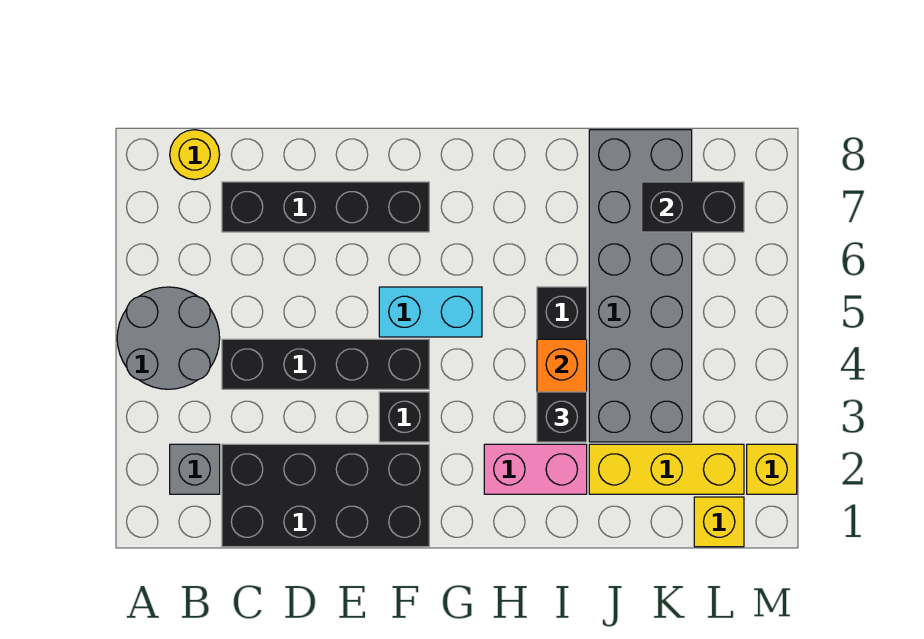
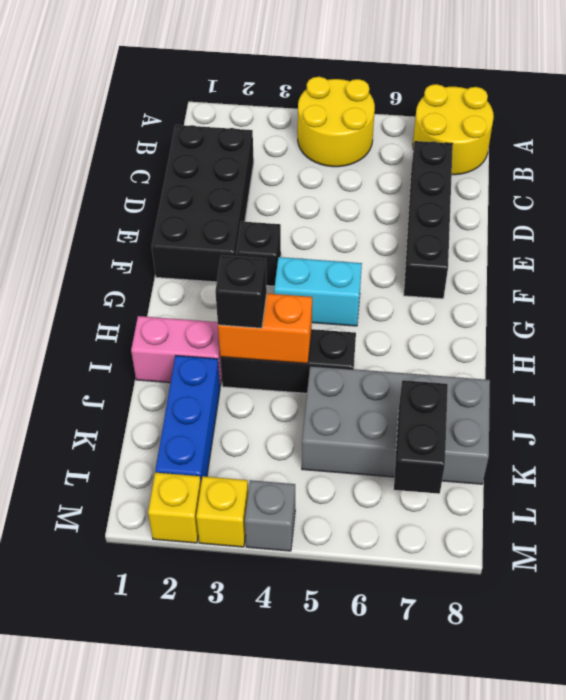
grey round brick A4:B5 level 1 -> yellow round brick A4:B5 level 1
grey brick B2 level 1 -> grey brick M4 level 1
yellow round brick B8 level 1 -> yellow round brick A7:B8 level 1
black brick C4:F4 level 1 -> none
cyan brick F5:G5 level 1 -> cyan brick G4:G5 level 1
pink brick H2:I2 level 1 -> pink brick I1:I2 level 1
yellow brick J2:L2 level 1 -> blue brick J2:L2 level 1
grey brick J3:K8 level 1 -> grey brick J5:K8 level 1
yellow brick L1 level 1 -> yellow brick M3 level 1

